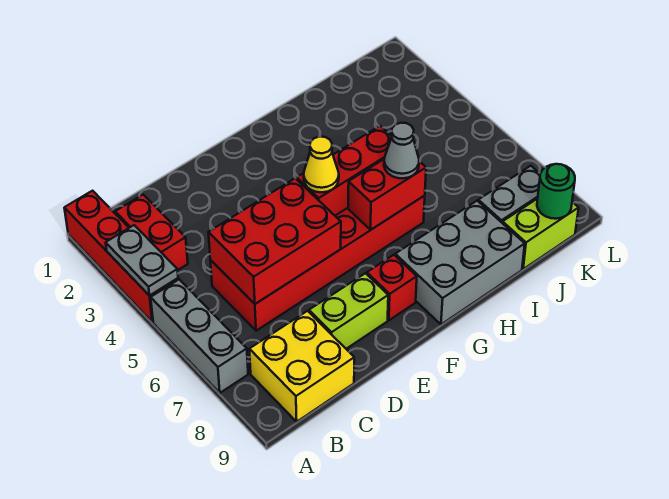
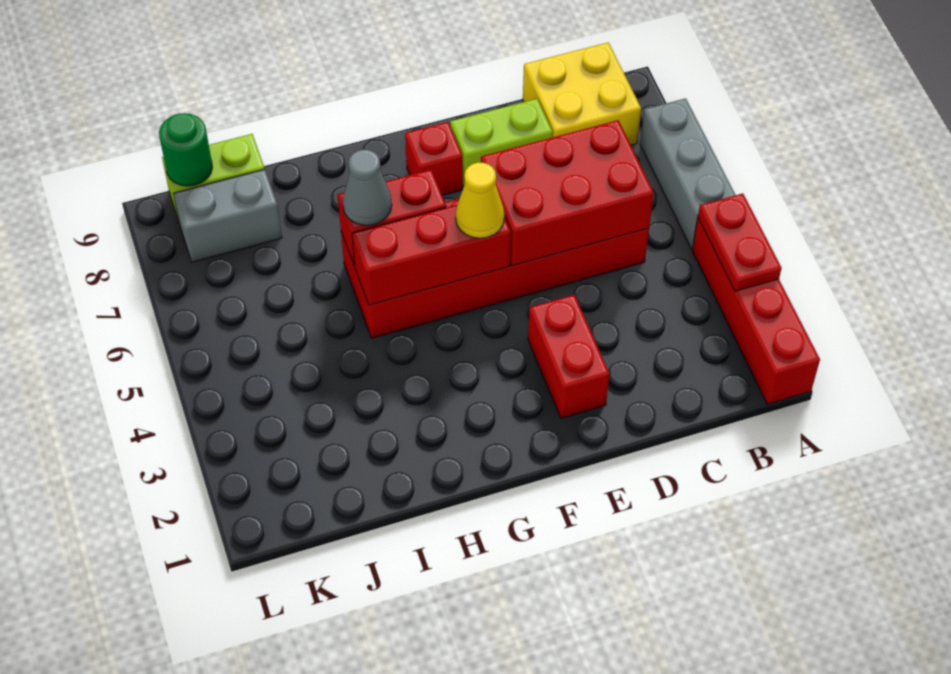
grey plate A3:A4 level 2 -> red plate A3:A4 level 2
red brick B2:B3 level 1 -> red brick E2:E3 level 1
grey brick G8:I9 level 1 -> none

